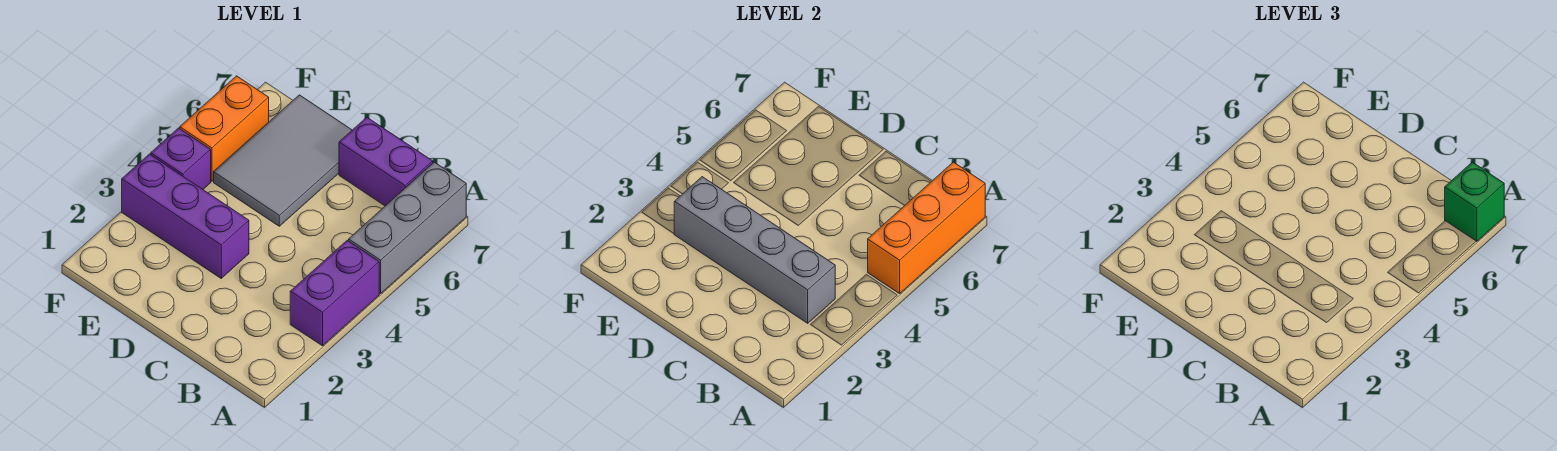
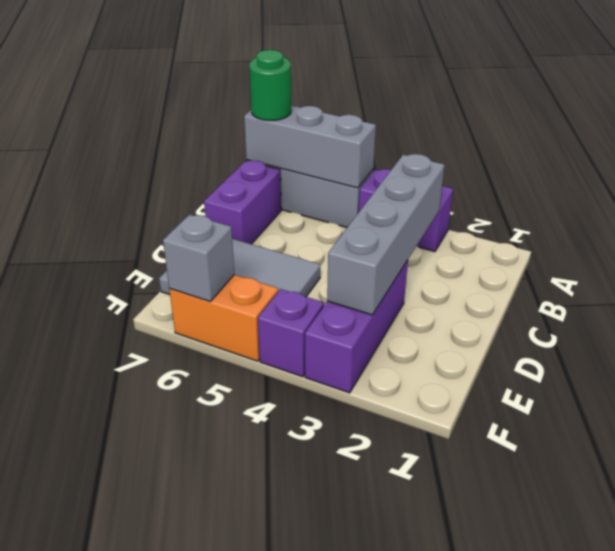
orange brick A5:A7 level 2 -> grey brick A5:A7 level 2
green brick A7 level 3 -> green round brick A7 level 3
none -> grey brick F6 level 2

